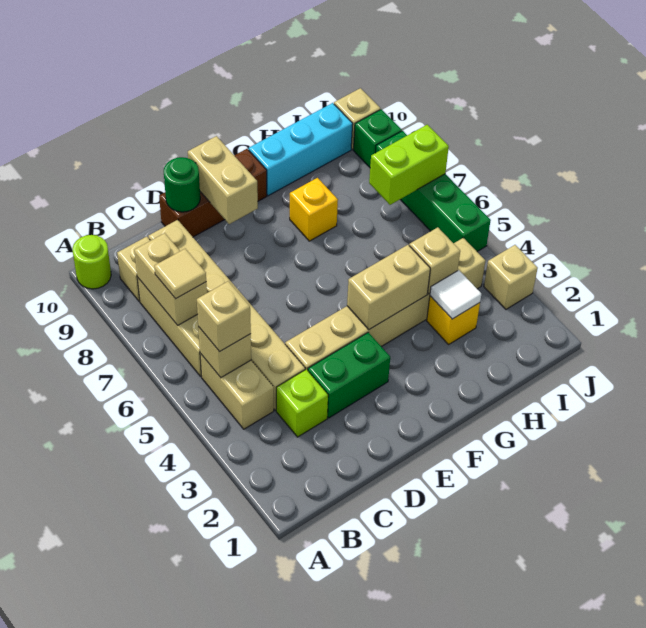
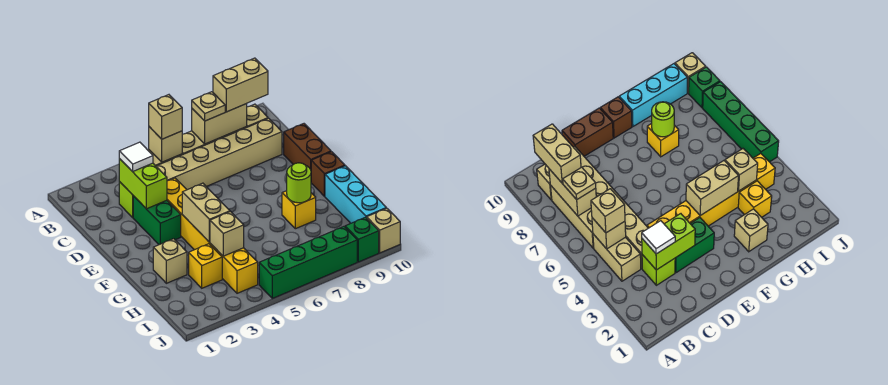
lime round brick A10 level 1 -> lime round brick G8 level 2
tan tile B7 level 3 -> tan plate B7 level 3
tan brick D4:I4 level 1 -> yellow brick D4:I4 level 1
green round brick D10 level 2 -> none
tan brick E9:E10 level 2 -> tan brick B8:B9 level 3
white tile H3 level 2 -> white tile C3 level 3
lime brick I7:J7 level 2 -> lime brick C3:D3 level 2
tan brick J3 level 1 -> tan brick G2 level 1

